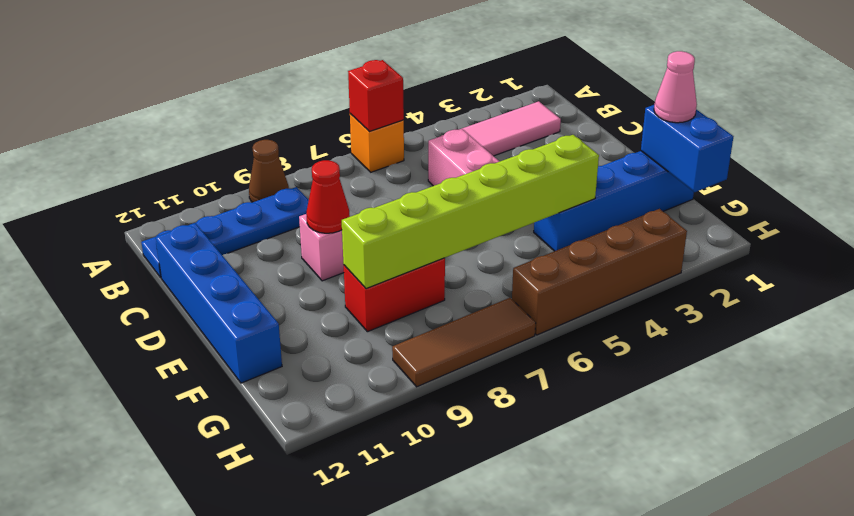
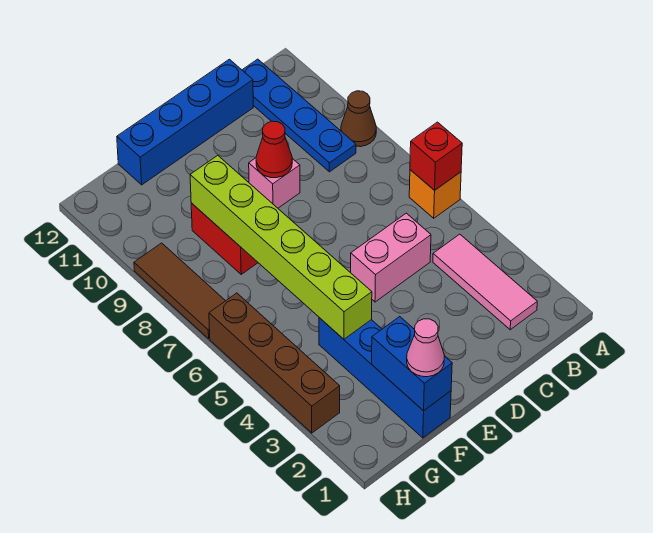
blue brick F1:G1 level 2 -> blue brick F1:F2 level 2

